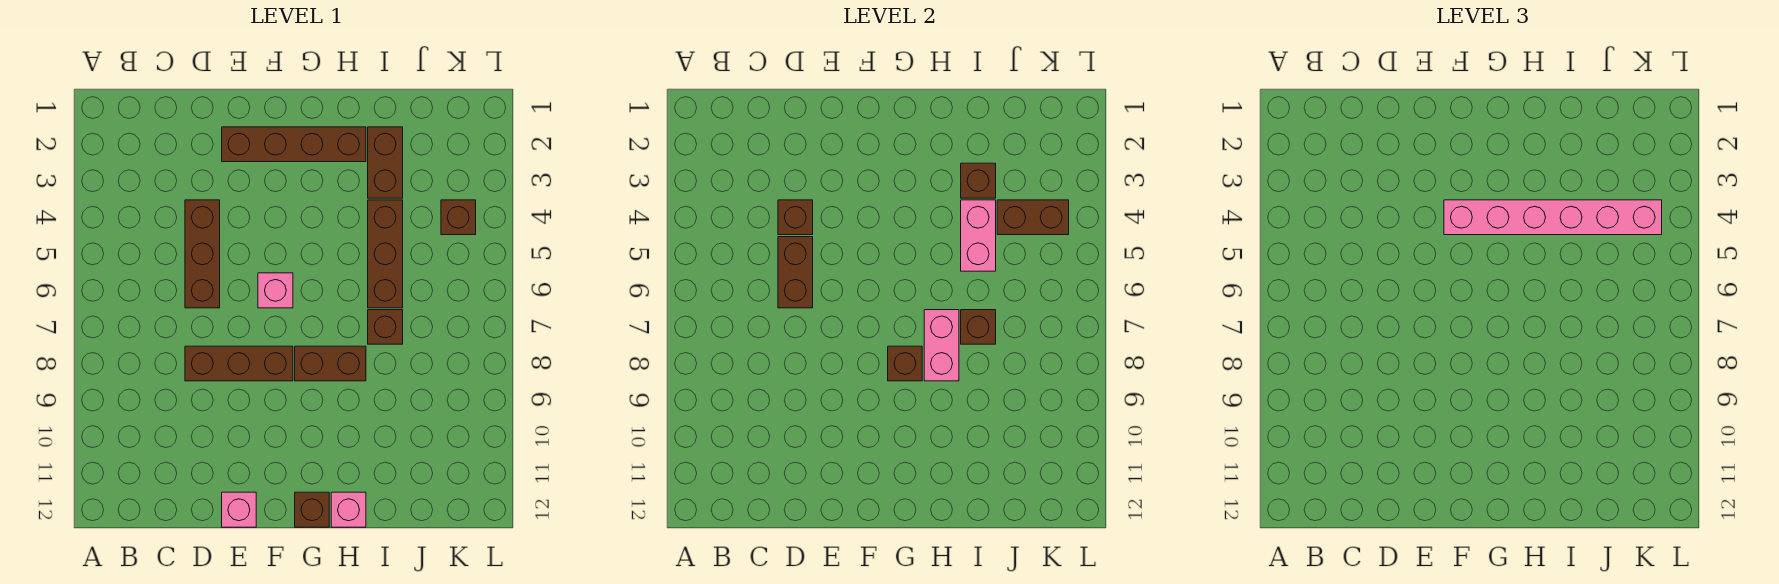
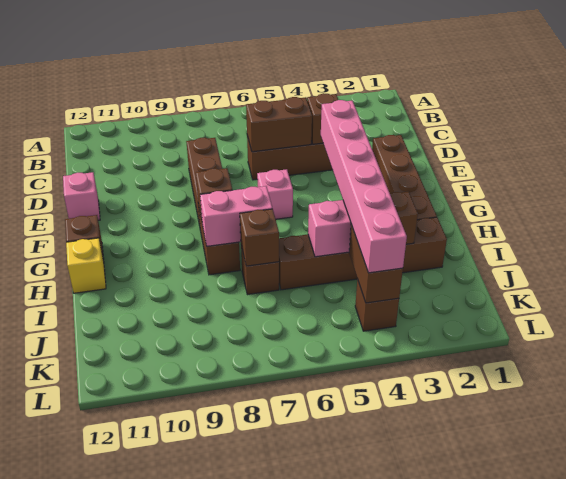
pink brick H12 level 1 -> yellow brick H12 level 1

